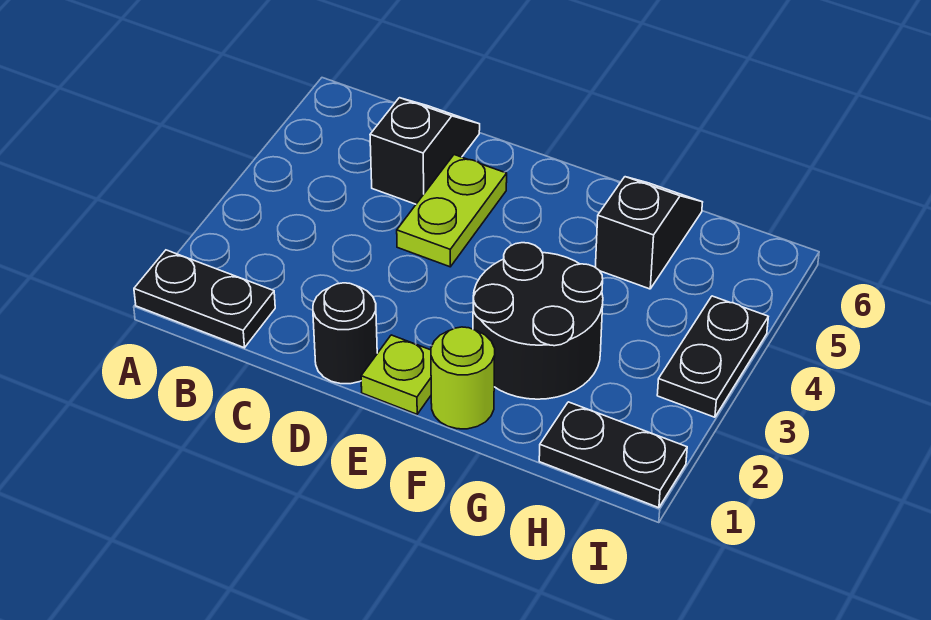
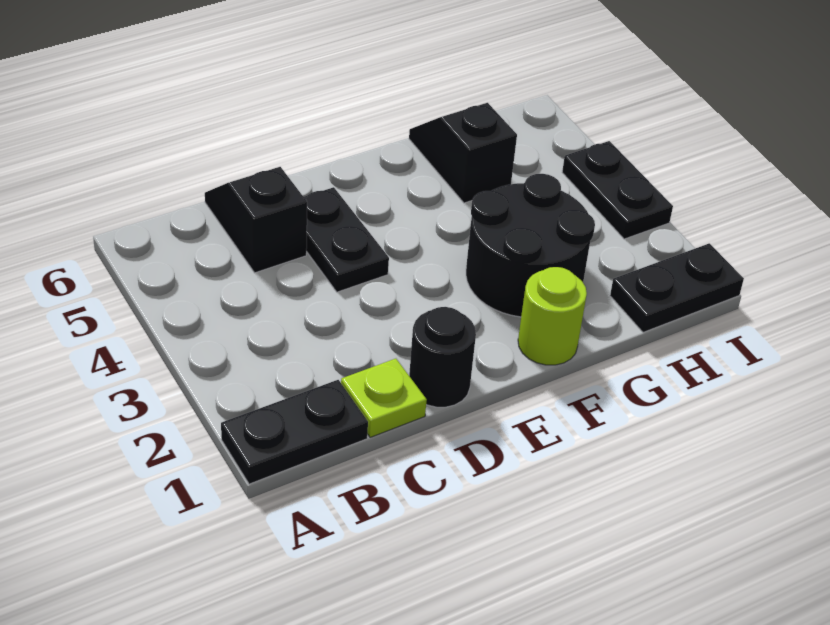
lime plate D4:D5 level 1 -> black plate D4:D5 level 1
lime plate E1 level 1 -> lime plate C1 level 1

